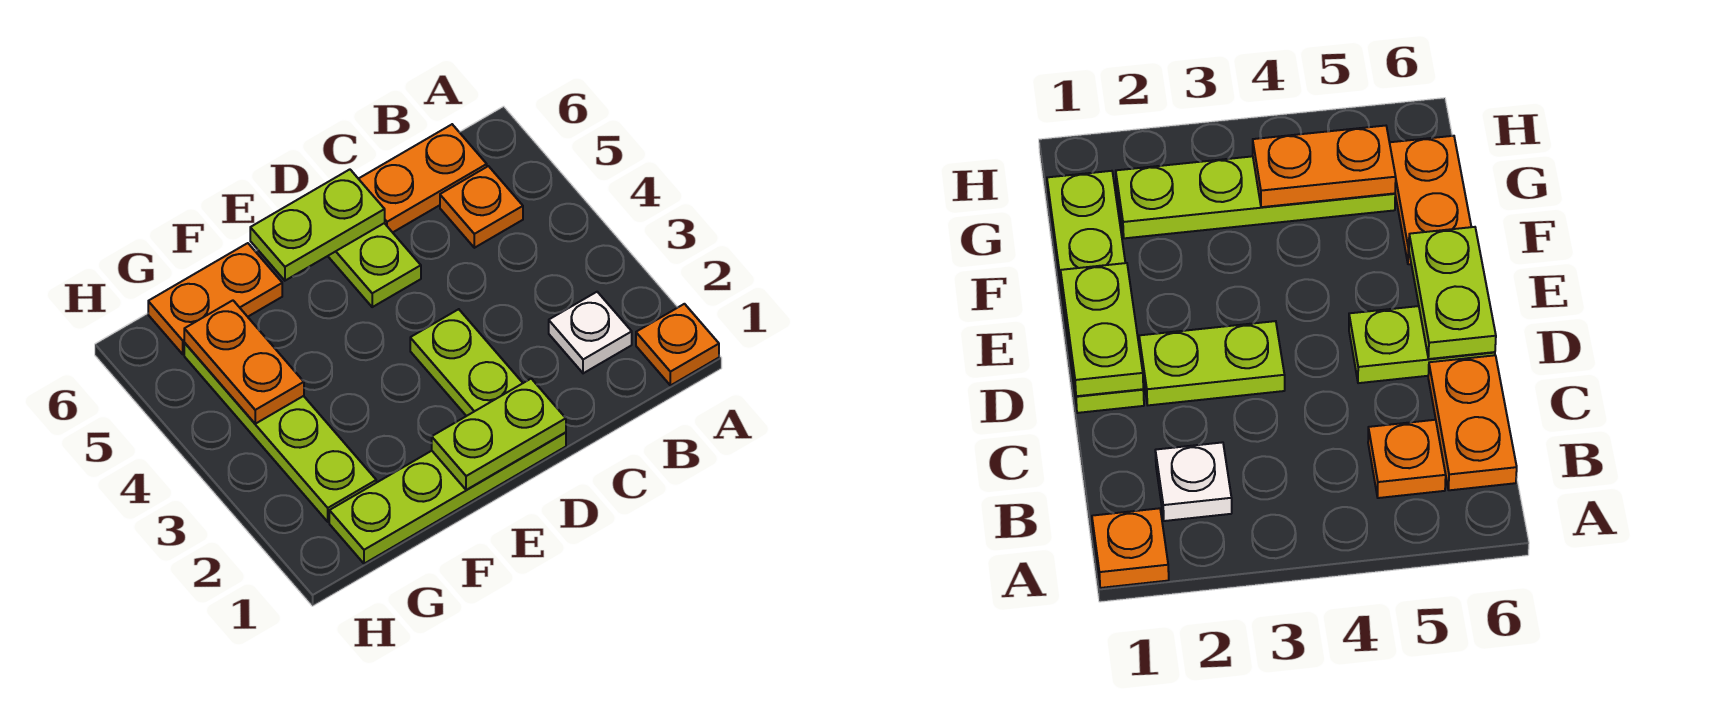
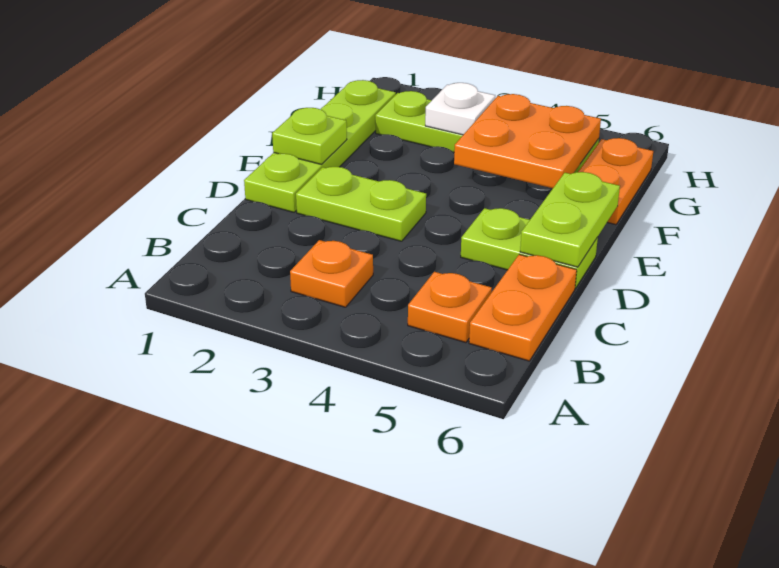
orange plate A1 level 1 -> orange plate B3 level 1
white plate B2 level 1 -> white plate G3 level 2
lime plate D1:E1 level 2 -> lime plate E1 level 2
orange plate G4:G5 level 2 -> orange plate F4:G5 level 2

